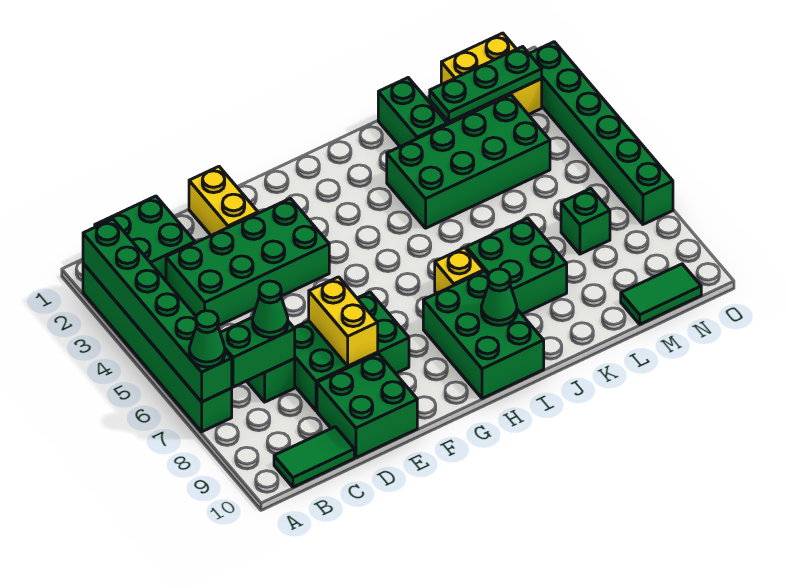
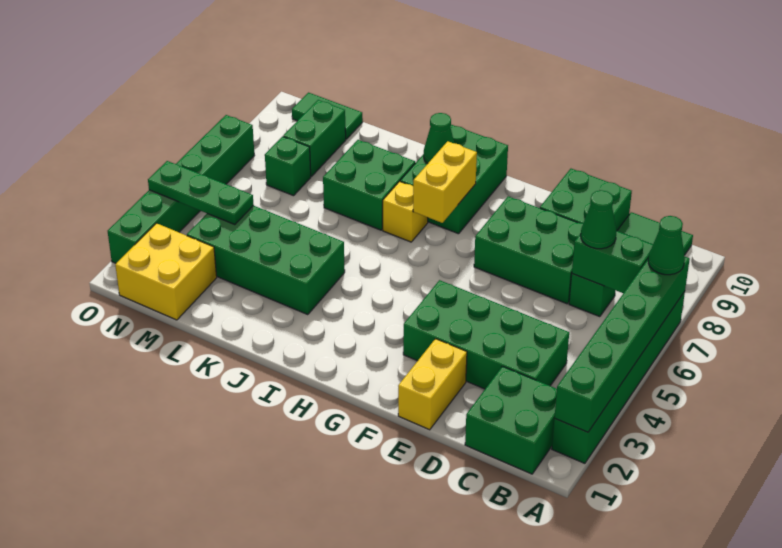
yellow brick E7:E8 level 2 -> yellow brick H7:H8 level 2
green brick K1:K2 level 1 -> green brick M8:M9 level 1
green plate L2:N2 level 2 -> green plate M4:O4 level 2

